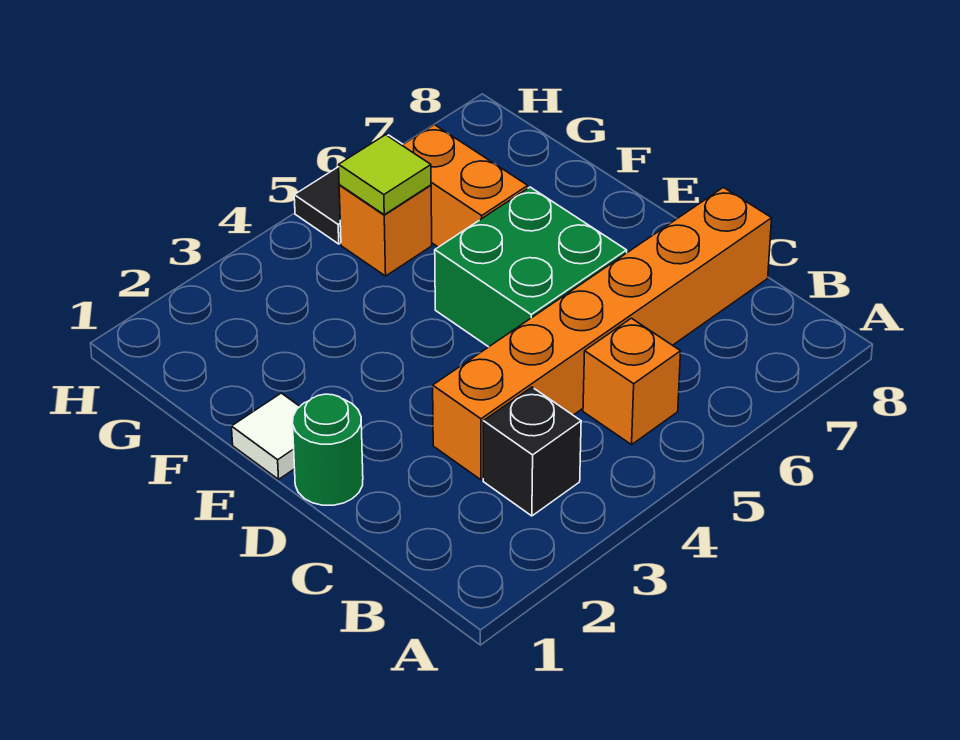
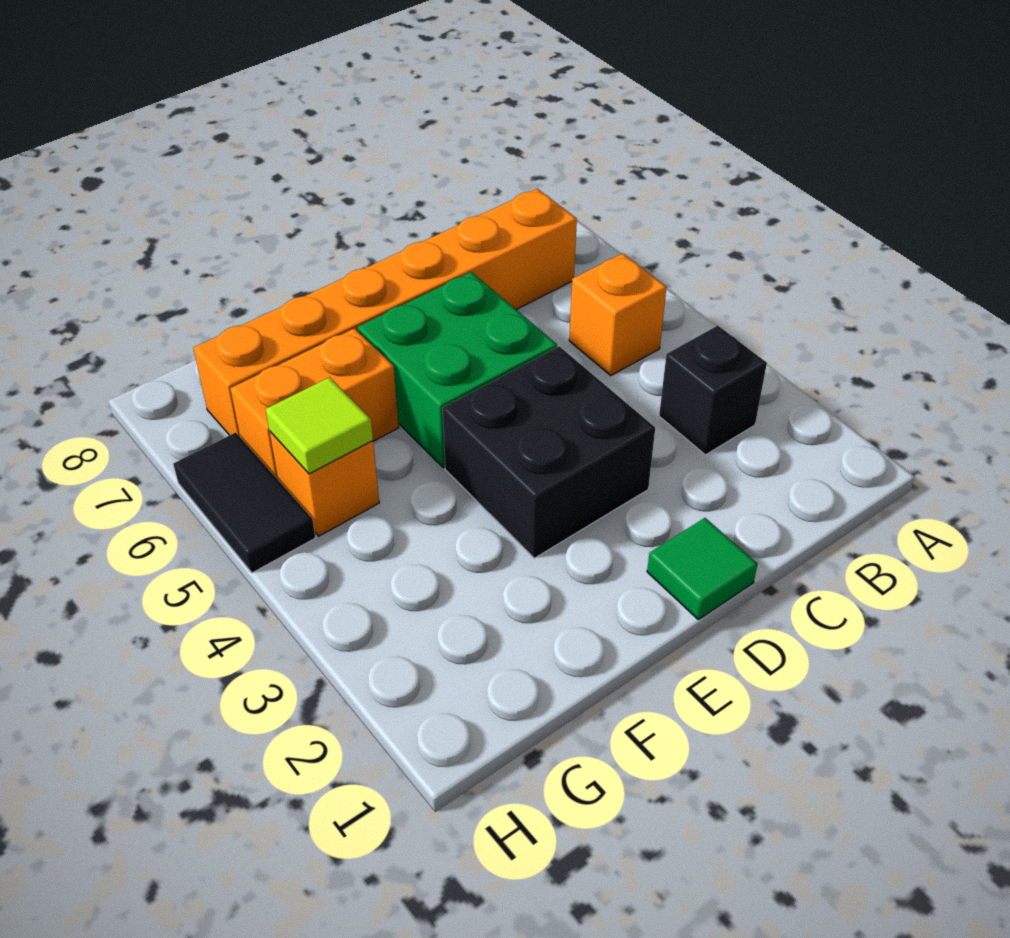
orange brick C3:C8 level 1 -> orange brick B7:G7 level 1
green round brick D1 level 1 -> green tile D1 level 1
none -> black brick D3:E4 level 1
white tile E1 level 1 -> none

